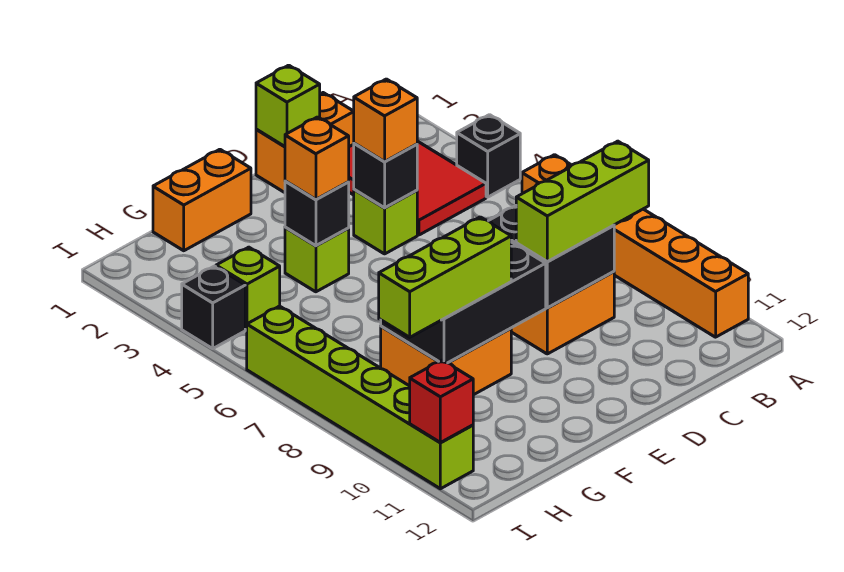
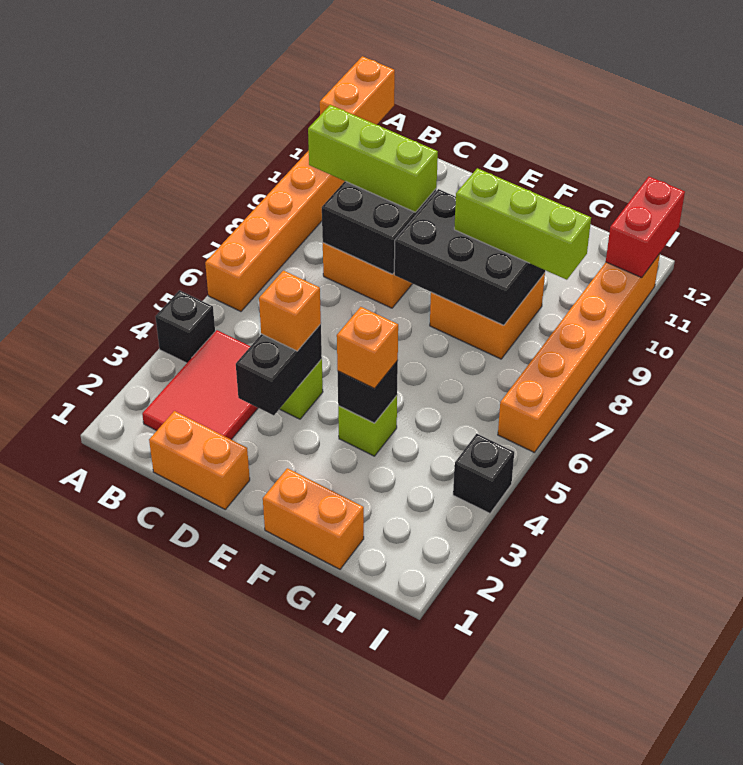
none -> orange brick A11:A12 level 2
lime brick D1 level 2 -> none
black brick D4 level 2 -> black brick D3:D4 level 2
lime brick H4 level 1 -> none
lime brick I6:I11 level 1 -> orange brick I6:I11 level 1
red brick I11 level 2 -> red brick I11:I12 level 2

